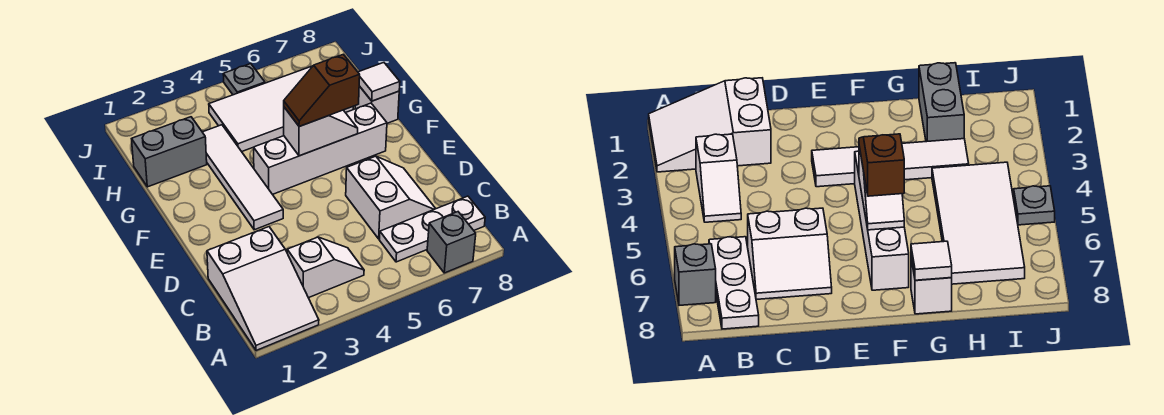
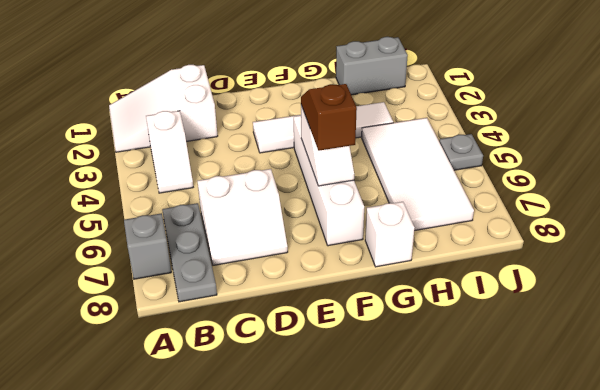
white plate B6:B8 level 1 -> grey plate B6:B8 level 1
white tile G8 level 2 -> none
grey brick H1:H2 level 1 -> grey brick H1:I1 level 1

